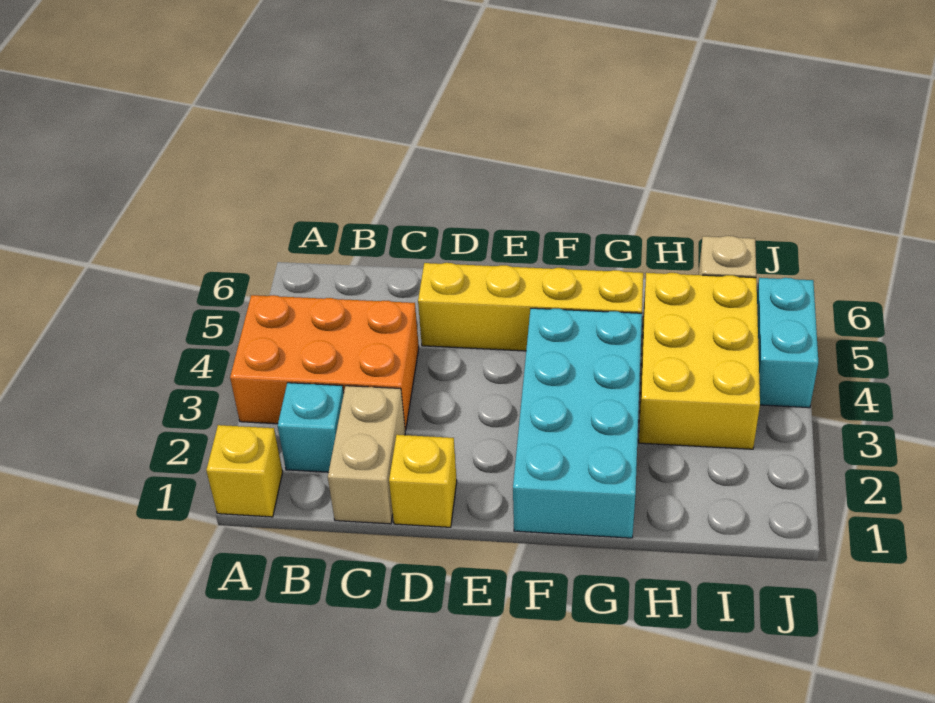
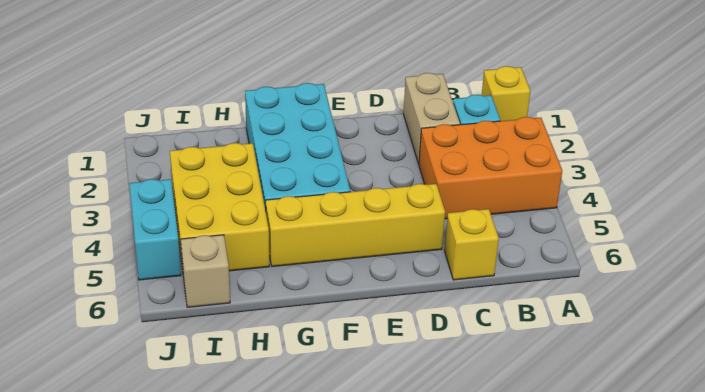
yellow brick D1 level 1 -> yellow brick C6 level 1

